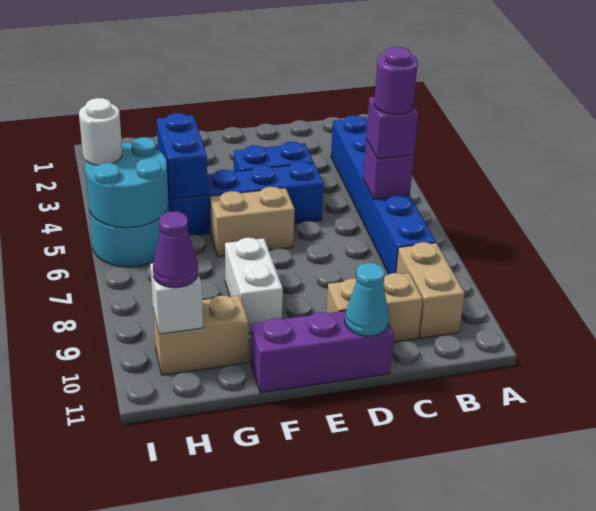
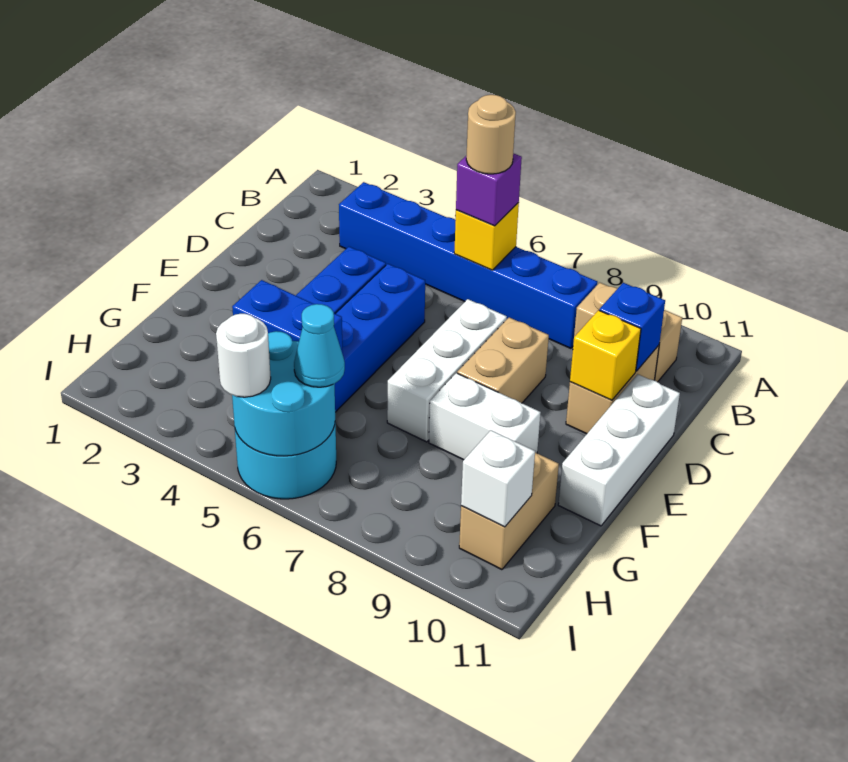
purple brick B6 level 2 -> yellow brick B6 level 2
purple round brick B6 level 4 -> tan round brick B6 level 4
none -> blue brick C10 level 2
none -> white brick D7:F7 level 1
none -> yellow brick D10 level 2
purple brick D11:F11 level 1 -> white brick D11:F11 level 1
cyan cone D11 level 2 -> cyan cone H6 level 3
tan brick E6:F6 level 1 -> tan brick D8:E8 level 1
purple cone H10 level 3 -> none

